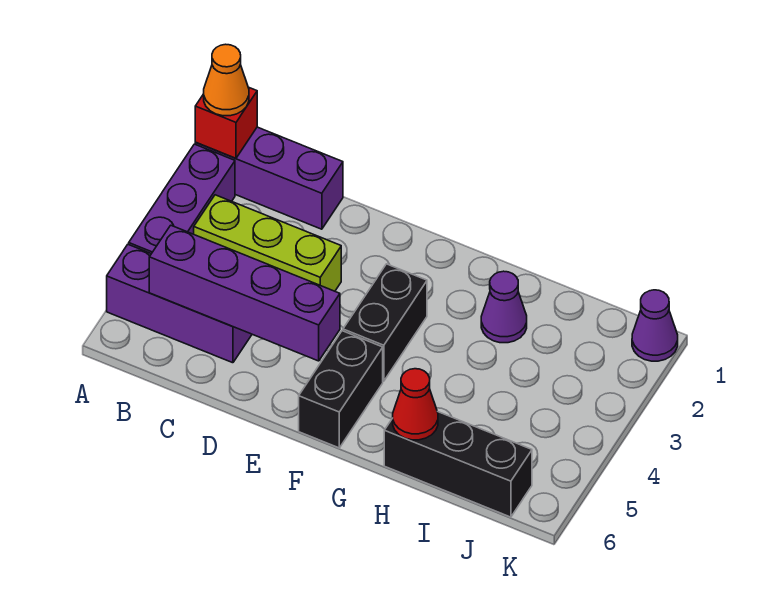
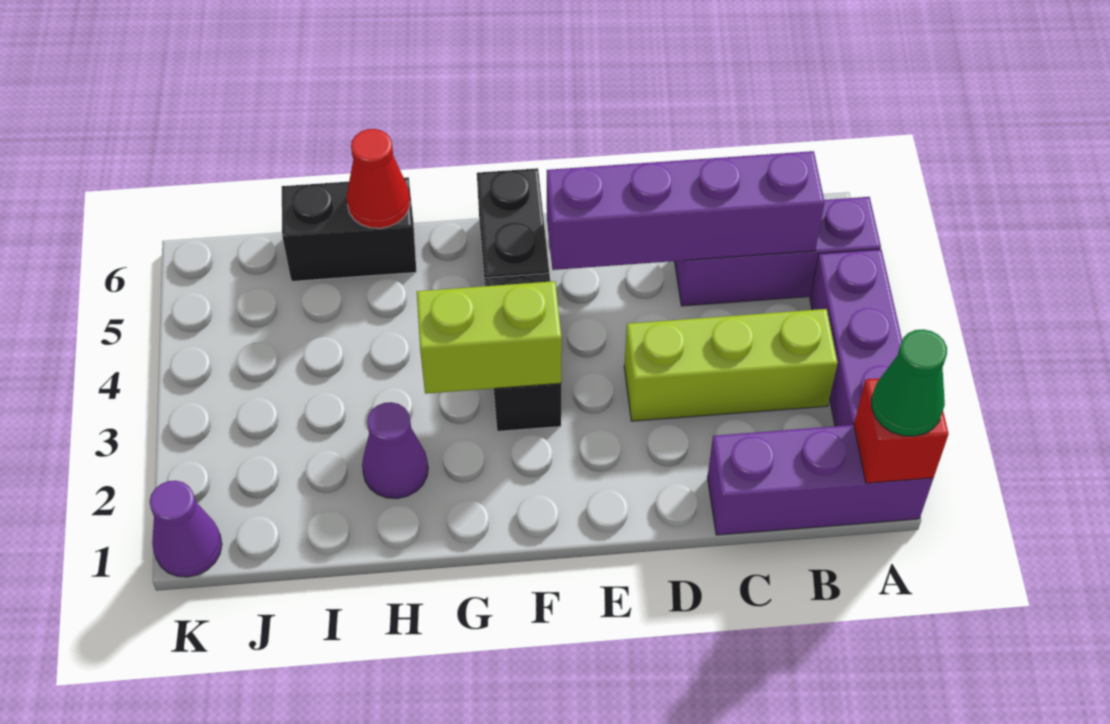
orange cone A1 level 3 -> green cone A1 level 3
none -> lime brick F3:G3 level 2
black brick H6:J6 level 1 -> black brick H6:I6 level 1

